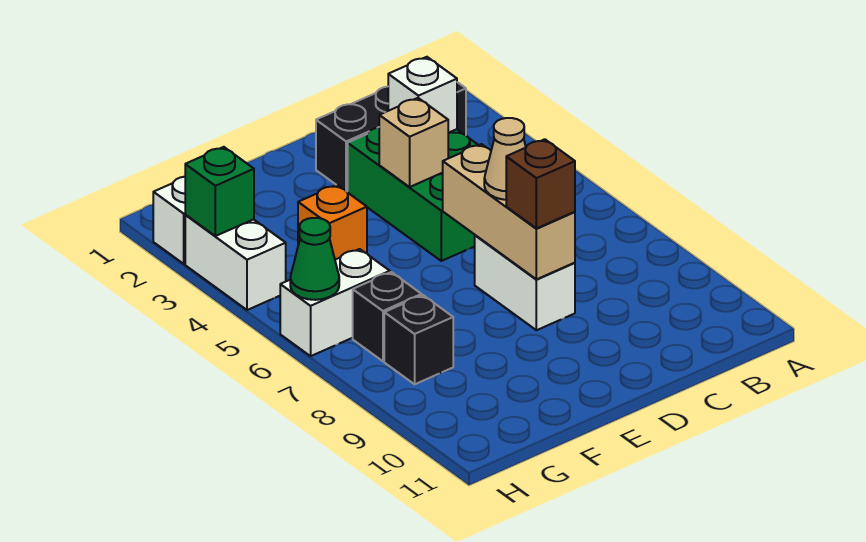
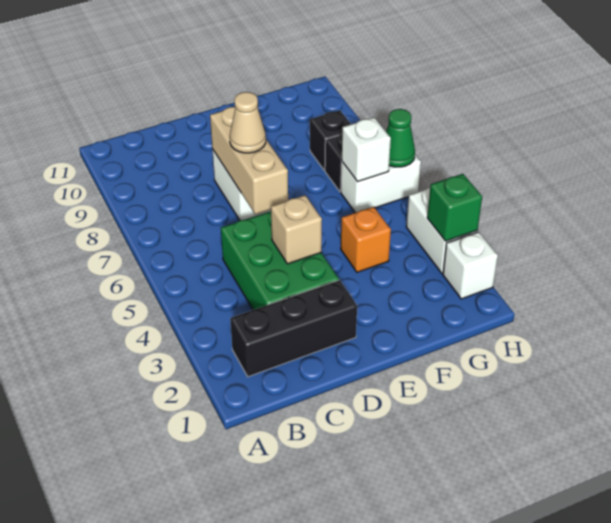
white brick C3 level 2 -> white brick G6 level 2
brown brick D8 level 3 -> none

